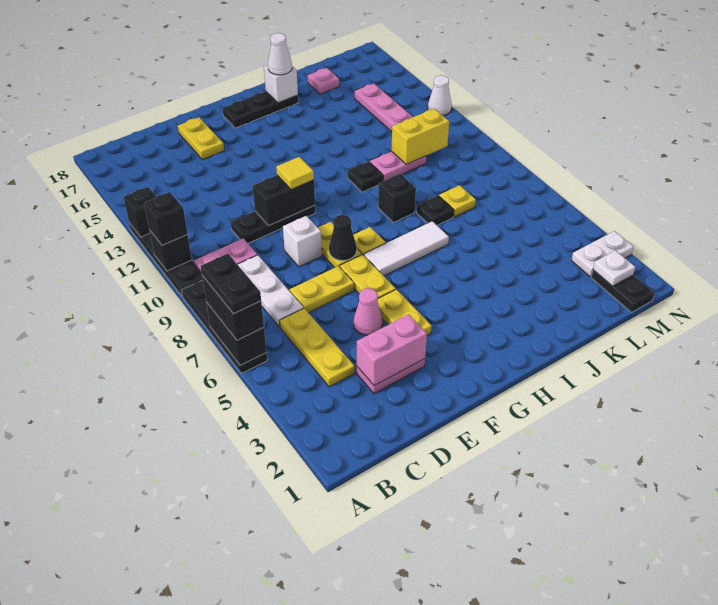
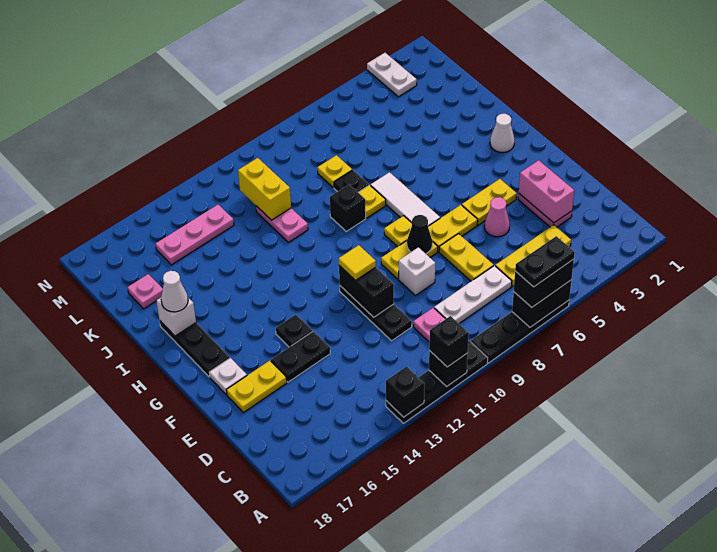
none -> yellow plate I8 level 1
black plate I11 level 1 -> black plate F14 level 1
black plate M1:M2 level 1 -> black plate E14:E15 level 1
white plate M2 level 2 -> white plate F17 level 1
white cone N13 level 1 -> white cone H2 level 1

